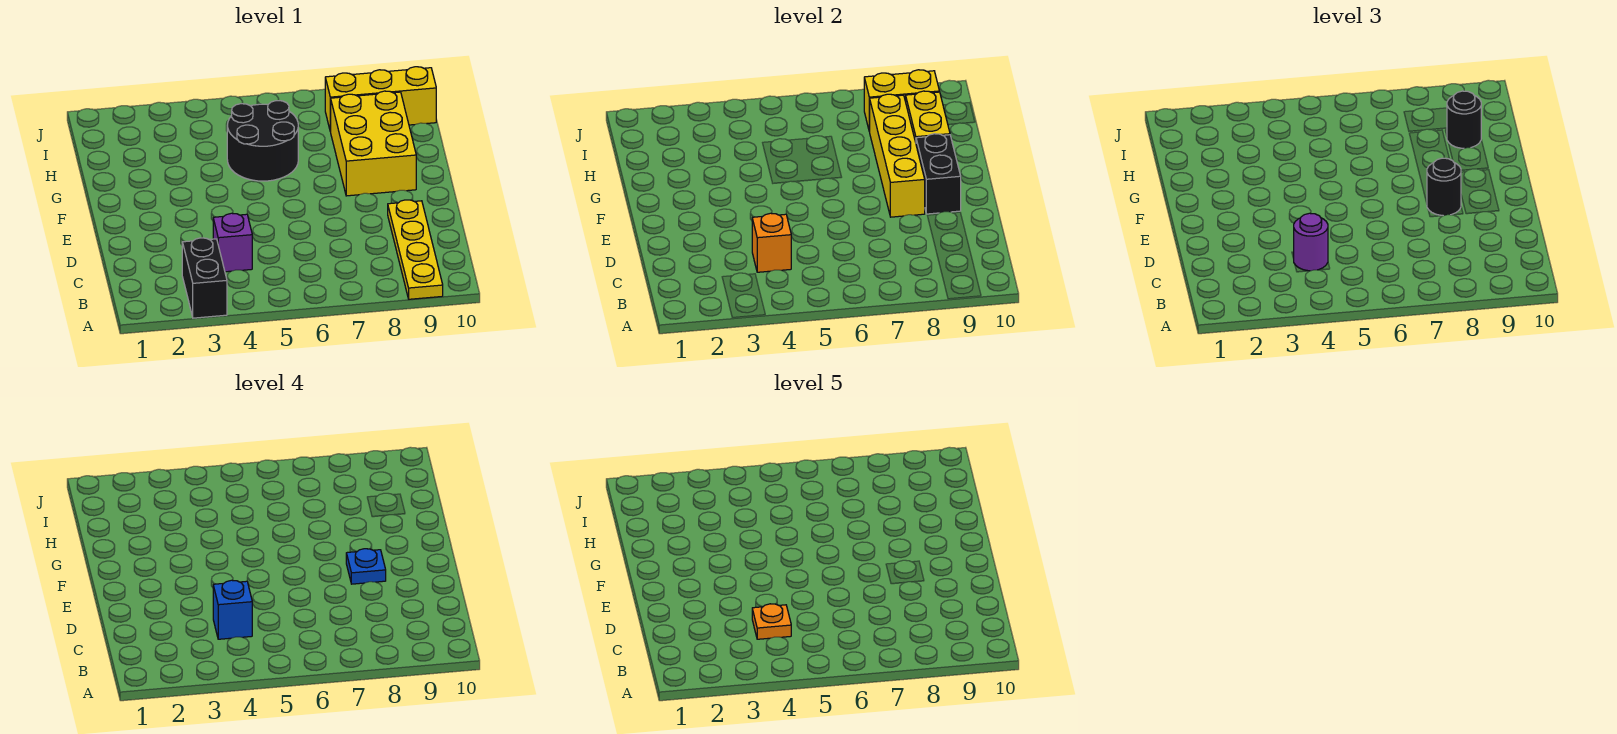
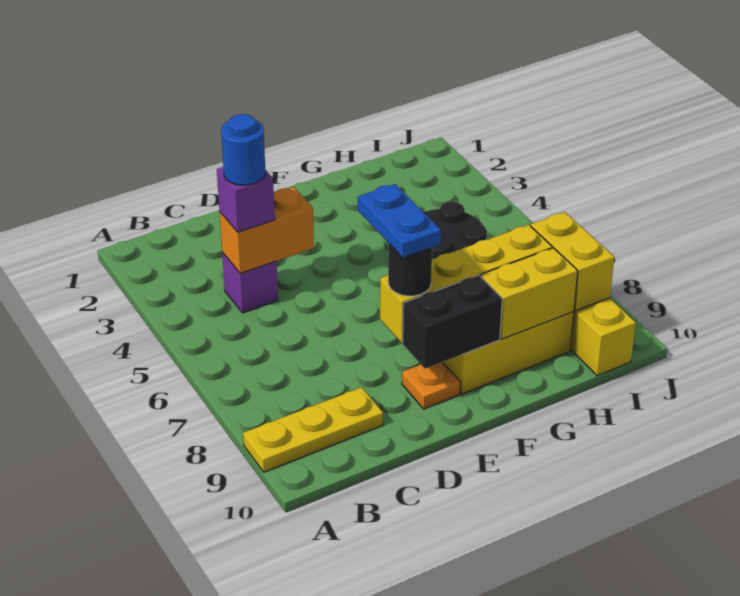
black brick A3:B3 level 1 -> none
yellow plate A9:D9 level 1 -> yellow plate A9:C9 level 1
orange brick C4 level 2 -> orange brick C4:D4 level 2
purple round brick C4 level 3 -> purple brick C4 level 3
blue brick C4 level 4 -> blue round brick C4 level 4
orange plate C4 level 5 -> orange plate E9 level 1
blue plate E8 level 4 -> blue plate E7:E8 level 4
black round brick H9 level 3 -> none

